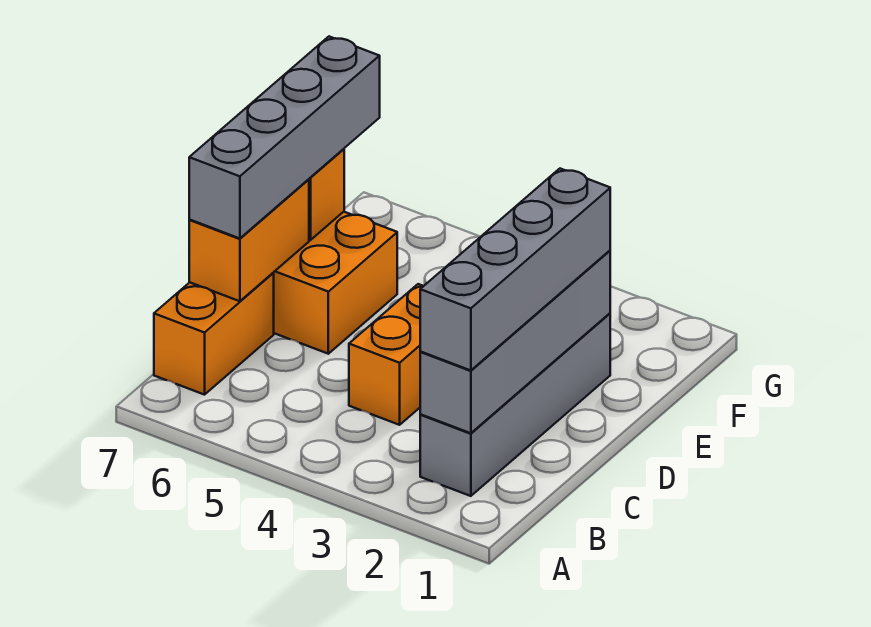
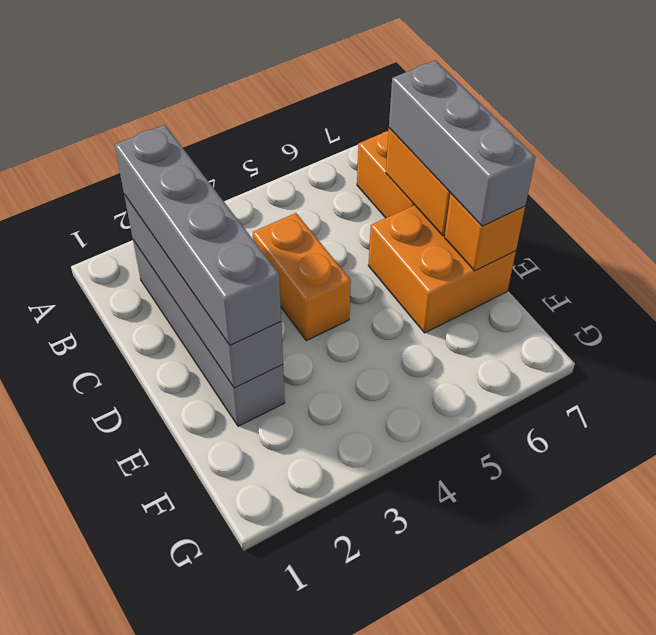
grey brick C7:F7 level 3 -> grey brick C7:E7 level 3

